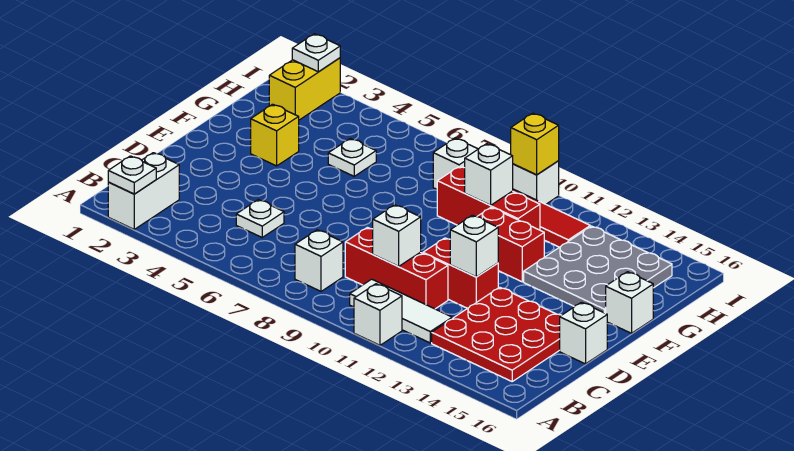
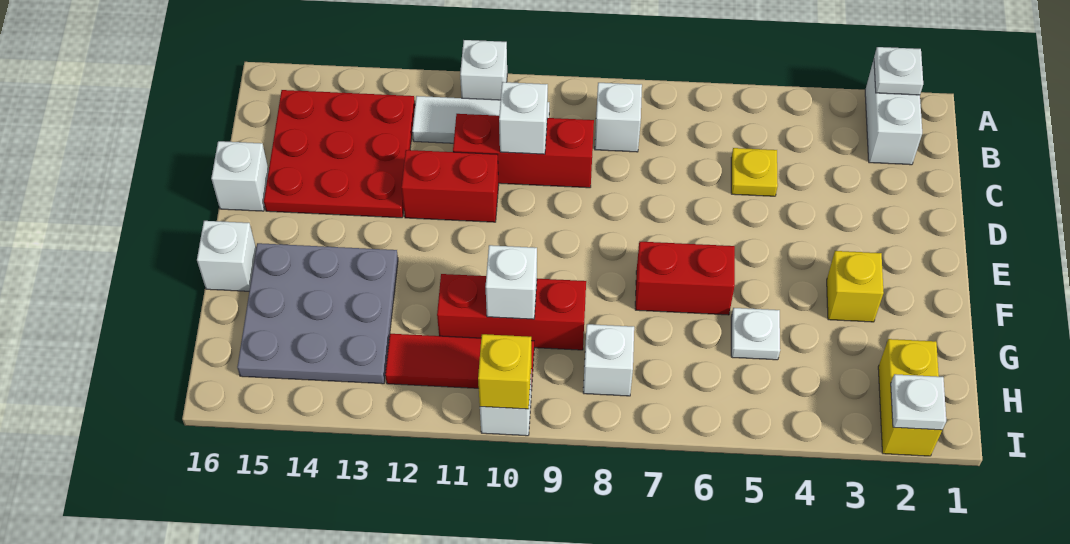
white plate C5 level 1 -> yellow plate C5 level 1
white brick D12 level 2 -> none
red brick F11:F12 level 1 -> red brick F6:F7 level 1

